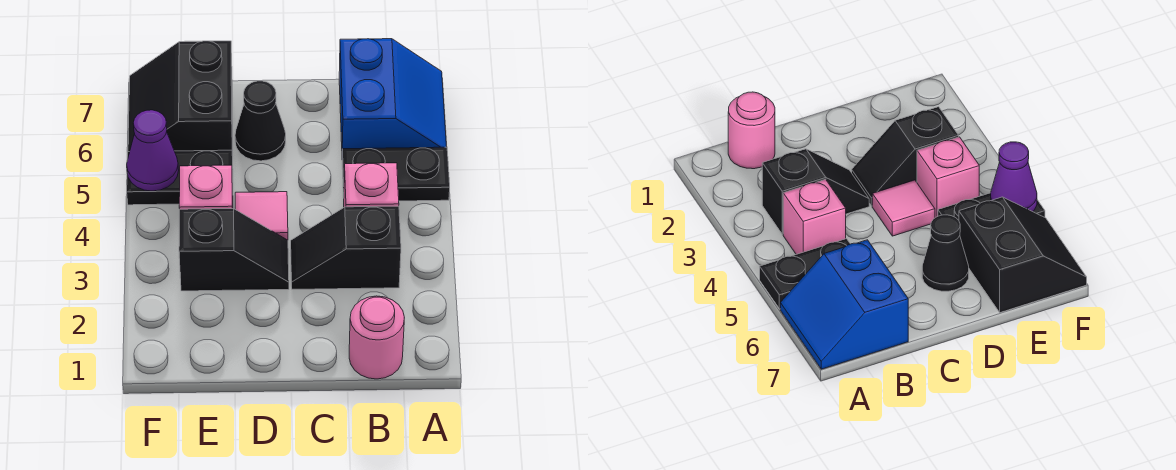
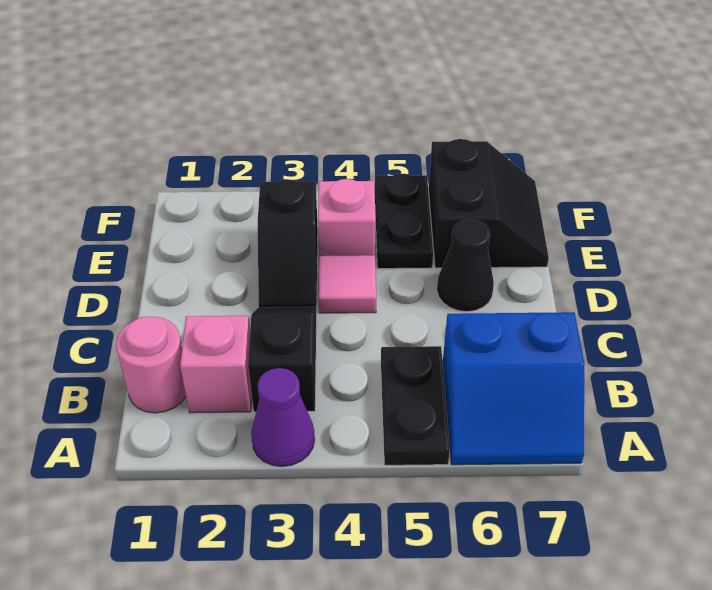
pink brick B4 level 1 -> pink brick B2 level 1
black slope E6:F7 level 1 top E -> black slope E6:F7 level 1 top 6
purple cone F5 level 2 -> purple cone A3 level 1

